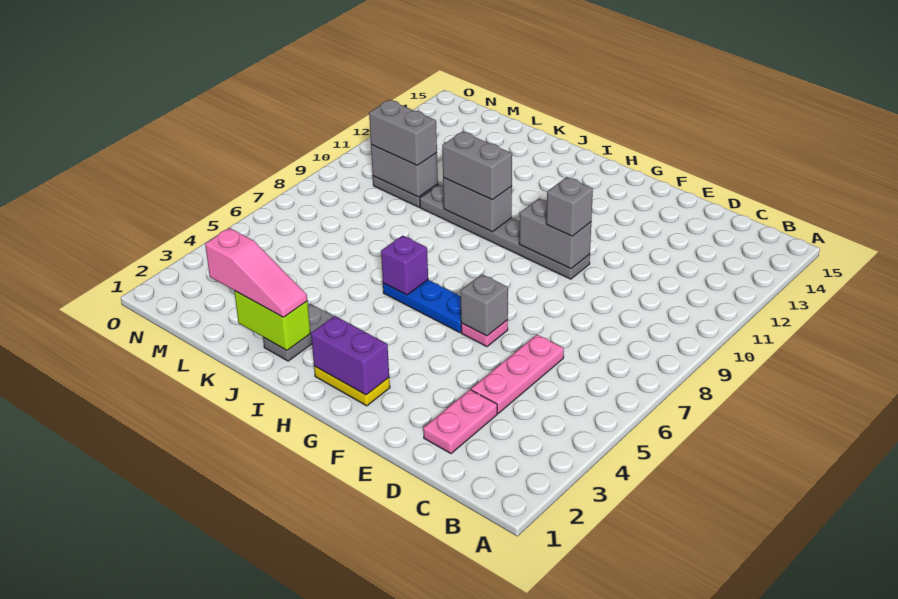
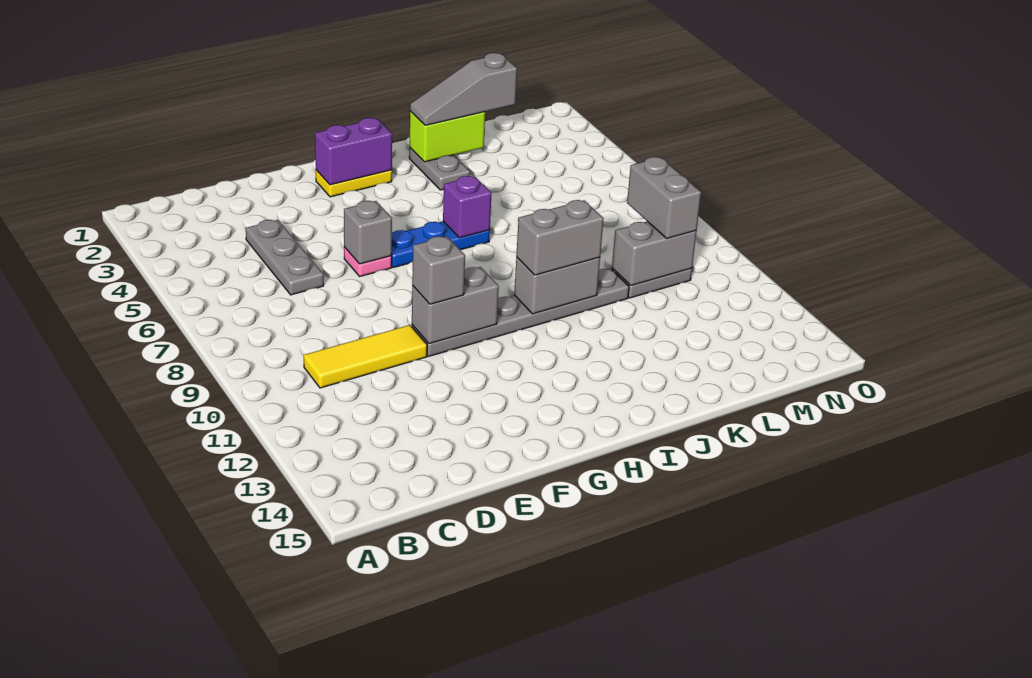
none -> yellow tile C10:E10 level 1
pink plate D2:D3 level 1 -> none
pink plate D4:D6 level 1 -> grey plate D4:D6 level 1
pink slope J2:L2 level 3 top L -> grey slope J2:L2 level 3 top L
grey brick L10:M10 level 3 -> grey brick M9:M10 level 3

